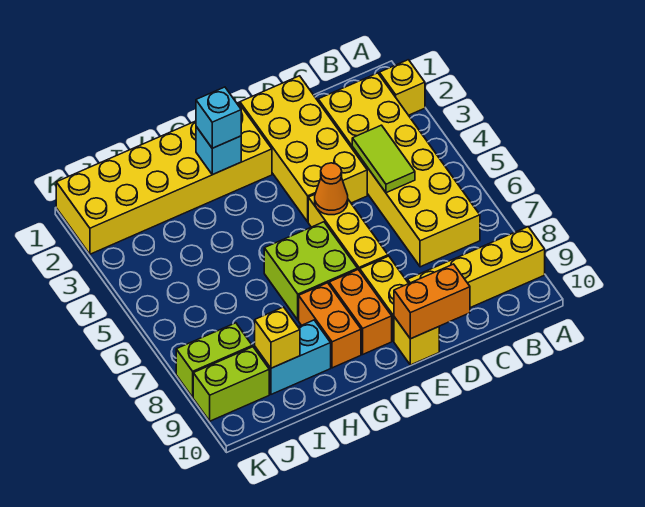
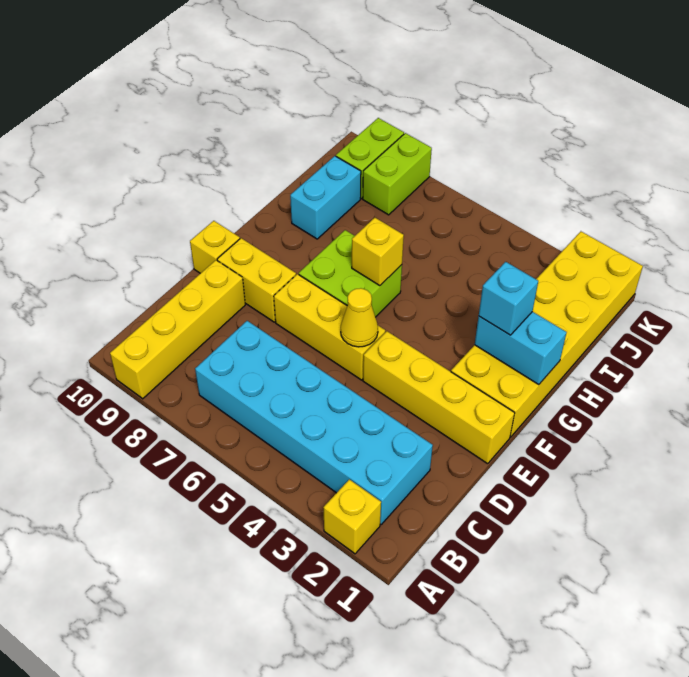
yellow brick B2:C7 level 1 -> cyan brick B2:C7 level 1
lime tile C4:C5 level 2 -> none
yellow brick D1:E4 level 1 -> yellow brick E1:E4 level 1
orange brick D10:E10 level 2 -> none
orange cone E5 level 2 -> yellow cone E5 level 2
orange brick F8:F9 level 1 -> none
cyan brick G2 level 2 -> cyan brick G1:G2 level 2
orange brick G8:G9 level 1 -> none
yellow brick I9 level 2 -> yellow brick G6 level 2

